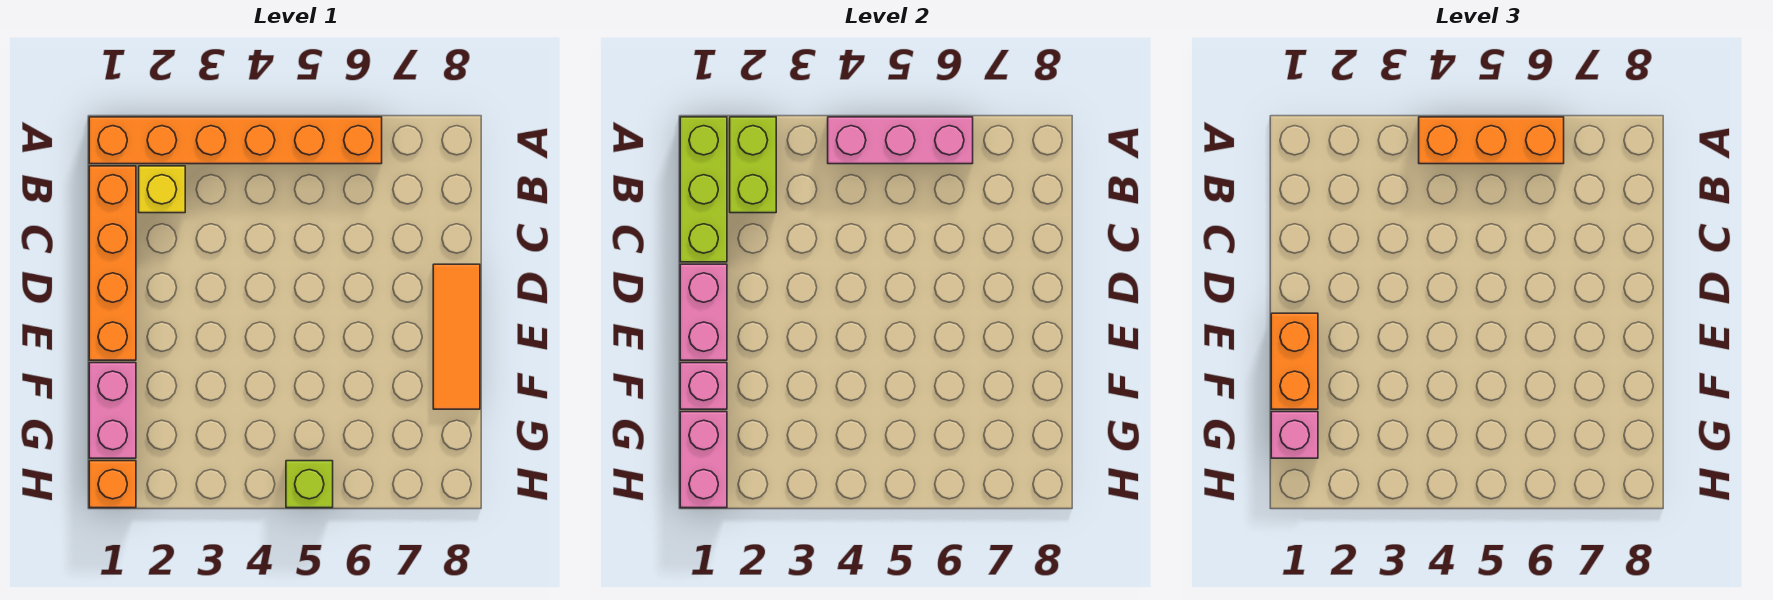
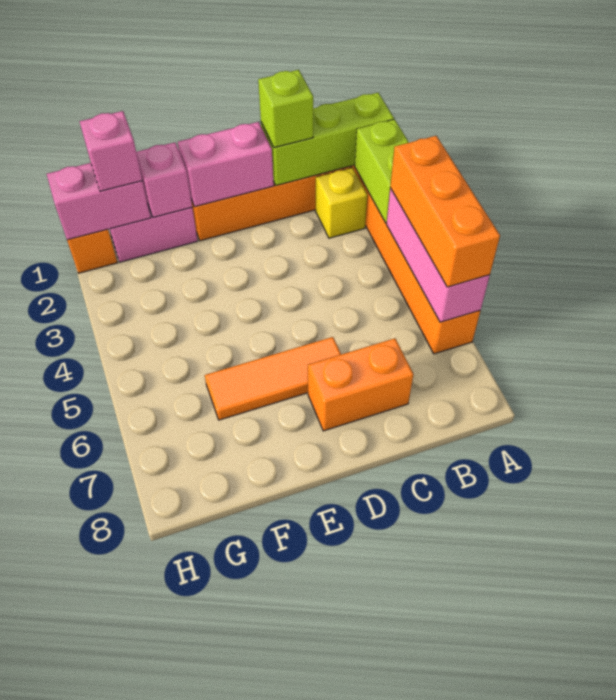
lime brick A2:B2 level 2 -> lime brick A2:A3 level 2
orange tile D8:F8 level 1 -> orange tile D6:F6 level 1
orange brick E1:F1 level 3 -> orange brick C7:D7 level 1
lime brick H5 level 1 -> lime brick C1 level 3

